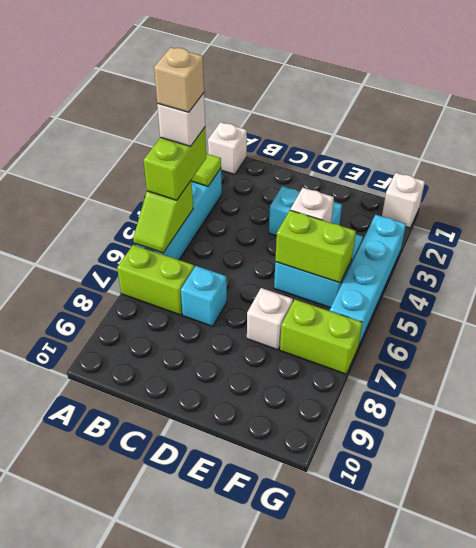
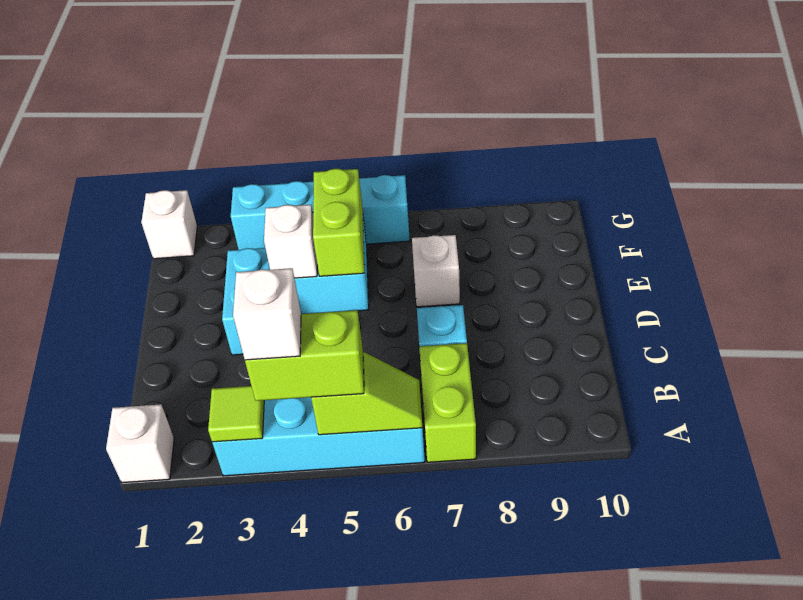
tan brick A4 level 5 -> none
lime brick F7:G7 level 1 -> none

